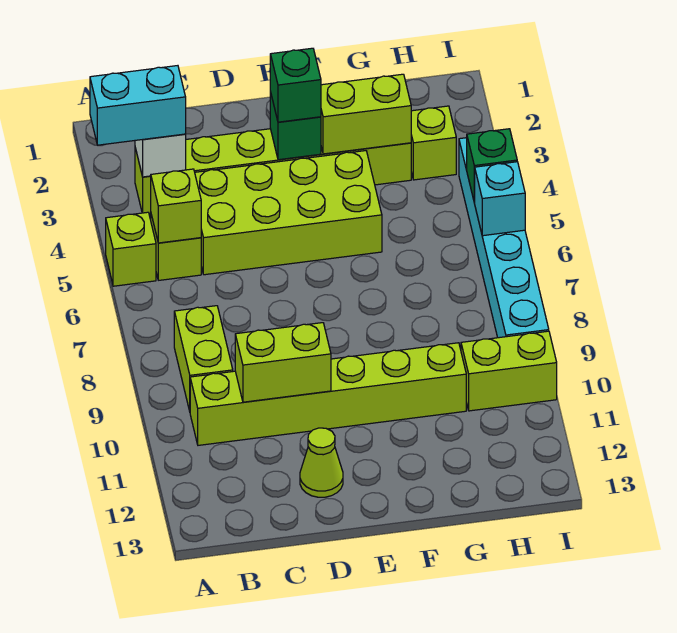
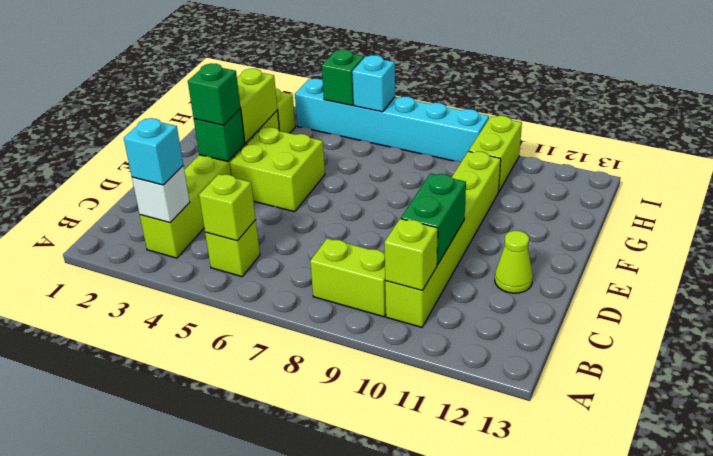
cyan brick A3:B3 level 3 -> cyan brick B3 level 3
lime brick A5 level 1 -> lime brick B10 level 2
lime brick C4:F5 level 1 -> lime brick E4:F5 level 1
lime brick C10:D10 level 2 -> green brick C10:D10 level 2

